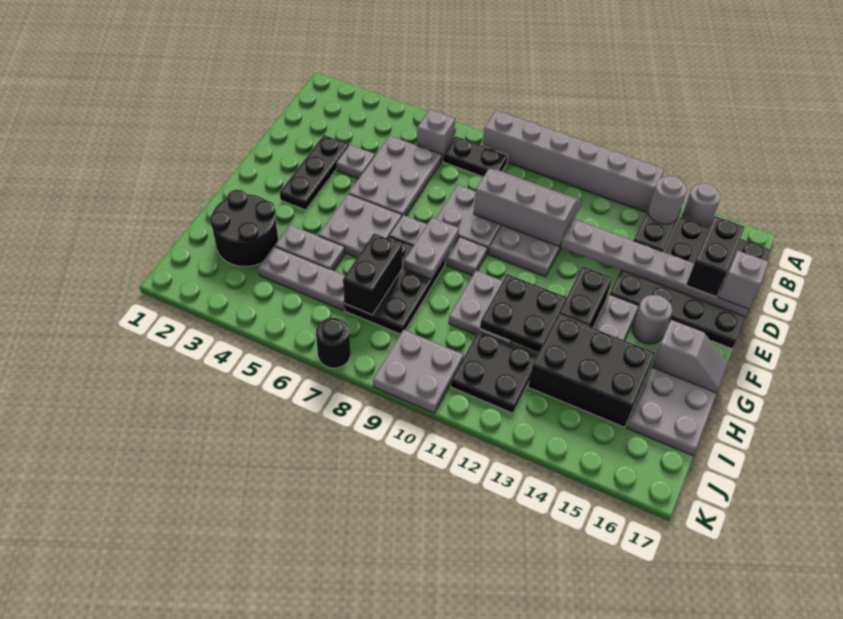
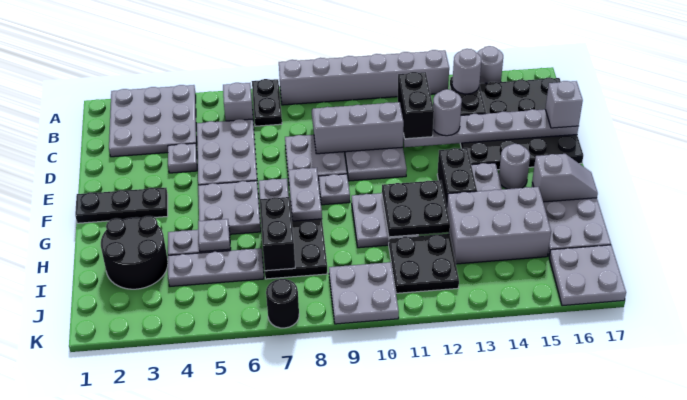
none -> grey plate A2:C4 level 1
black plate B7:B8 level 1 -> black plate A7:B7 level 1
black brick C16:D16 level 3 -> black brick C12:D12 level 3
black plate D3:F3 level 1 -> black plate F1:F3 level 1
none -> grey round brick D13 level 3
none -> grey plate H5 level 2
black brick H13:I15 level 1 -> grey brick H13:I15 level 1
none -> grey plate J16:K17 level 1

